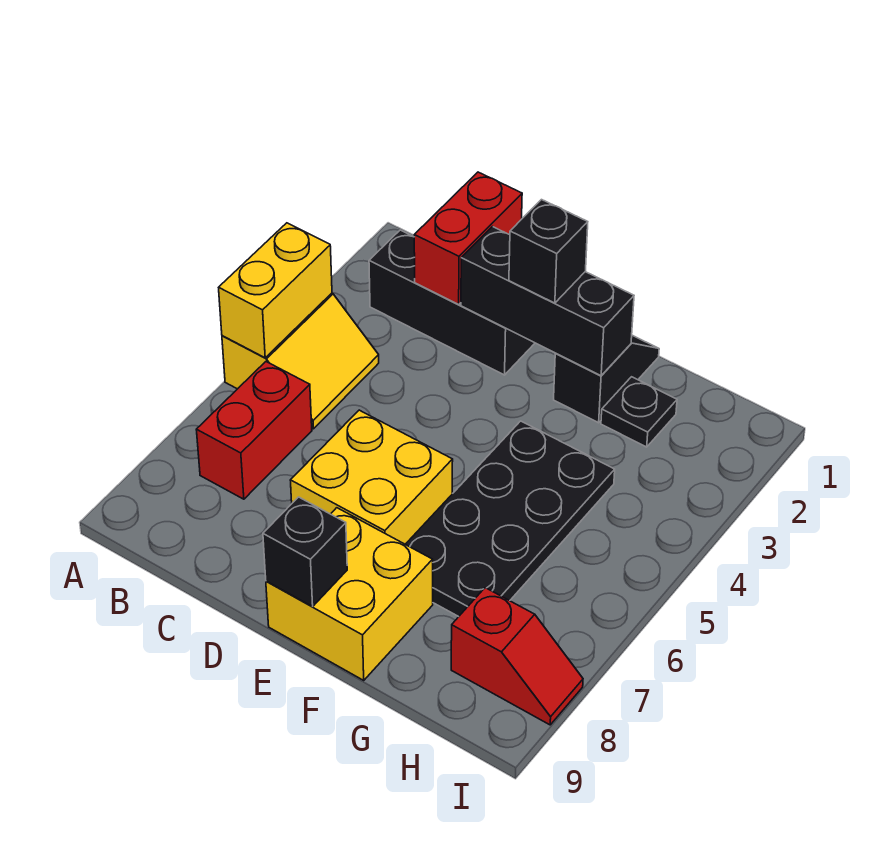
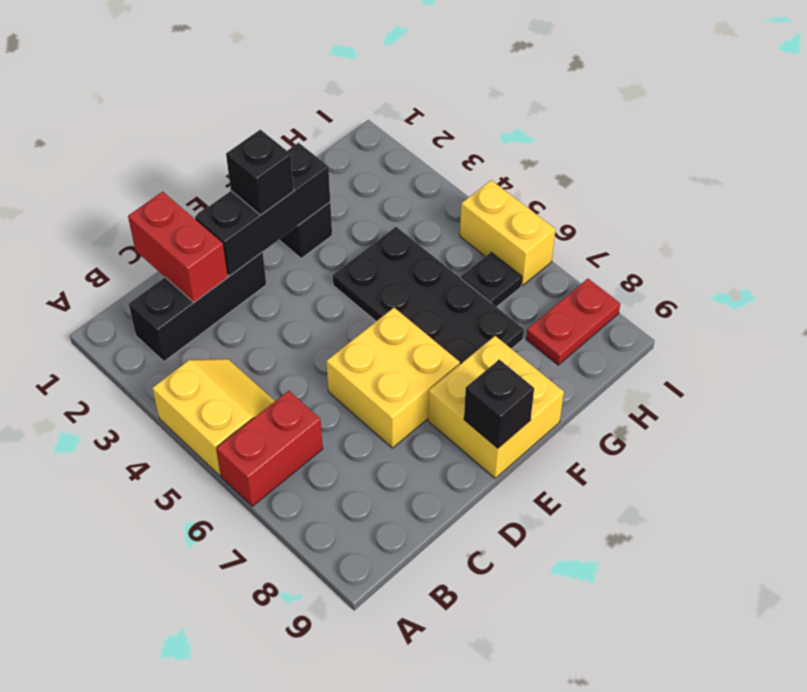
yellow brick A4:A5 level 2 -> yellow brick I5:I6 level 1
red brick B6:B7 level 1 -> red brick A6:B6 level 1
black plate G2 level 1 -> black plate H6 level 1
red slope H8:I8 level 1 top H -> red plate H8:I8 level 1

